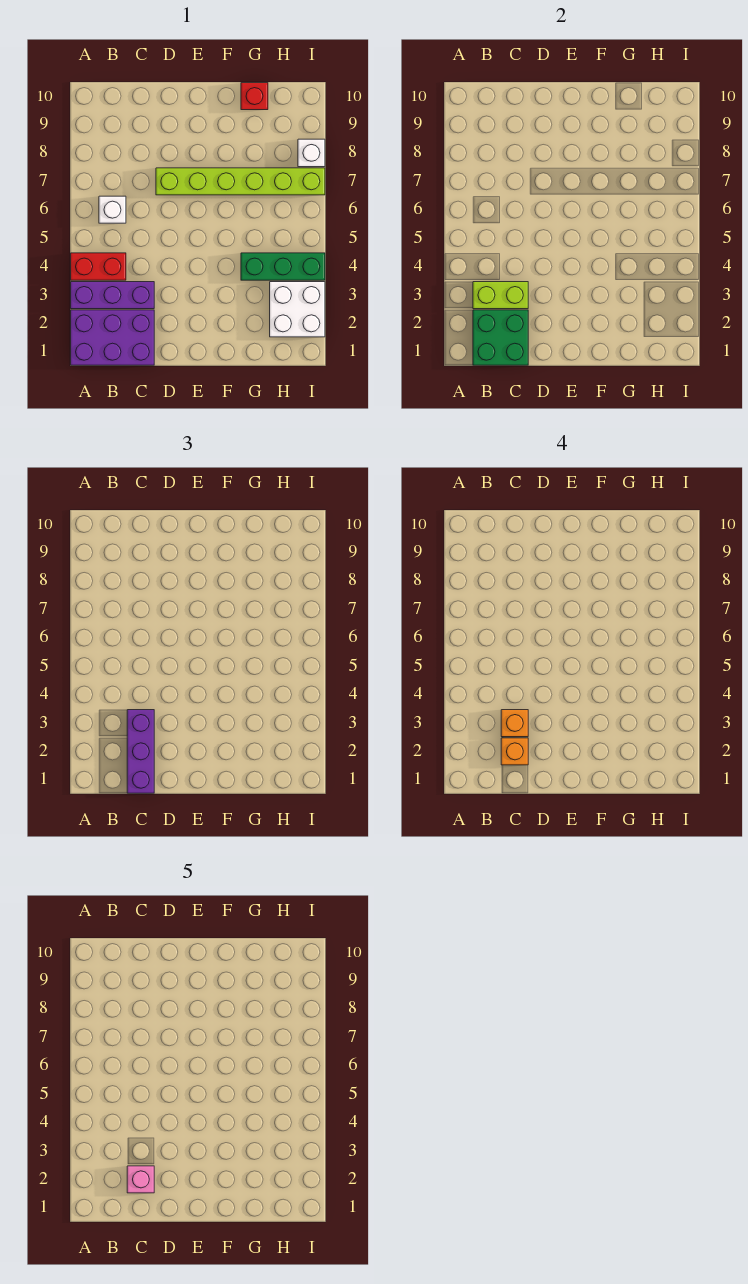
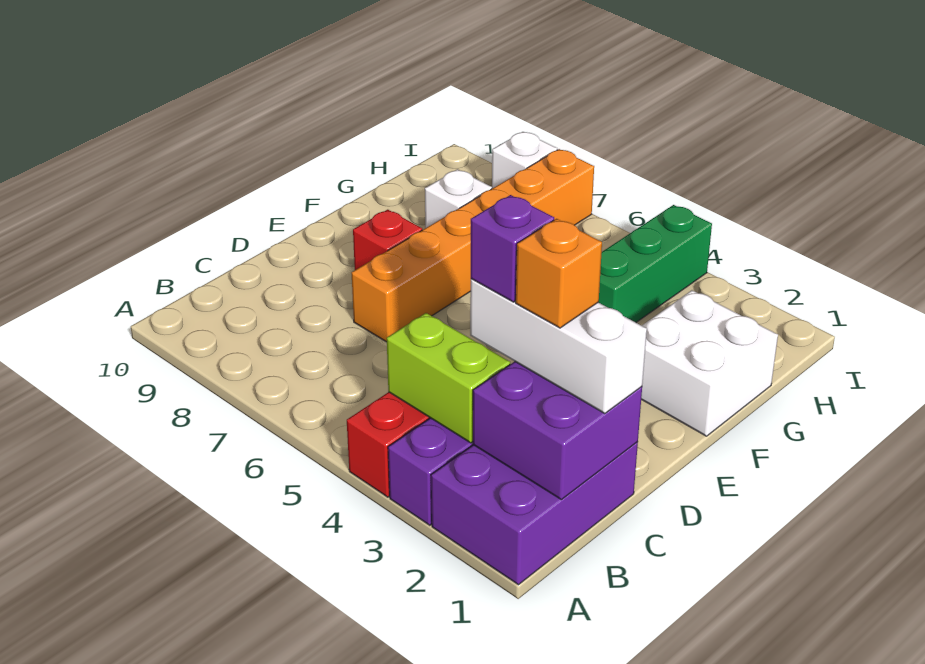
green brick B1:C2 level 2 -> purple brick B1:C2 level 2
lime brick B3:C3 level 2 -> lime brick B3:B4 level 2
white brick B6 level 1 -> white brick G8 level 1
purple brick C1:C3 level 3 -> white brick C1:C3 level 3
pink brick C2 level 5 -> none
orange brick C3 level 4 -> purple brick C3 level 4
lime brick D7:I7 level 1 -> orange brick D7:I7 level 1
red brick G10 level 1 -> red brick E8 level 1
white brick H2:I3 level 1 -> white brick F1:G2 level 1

